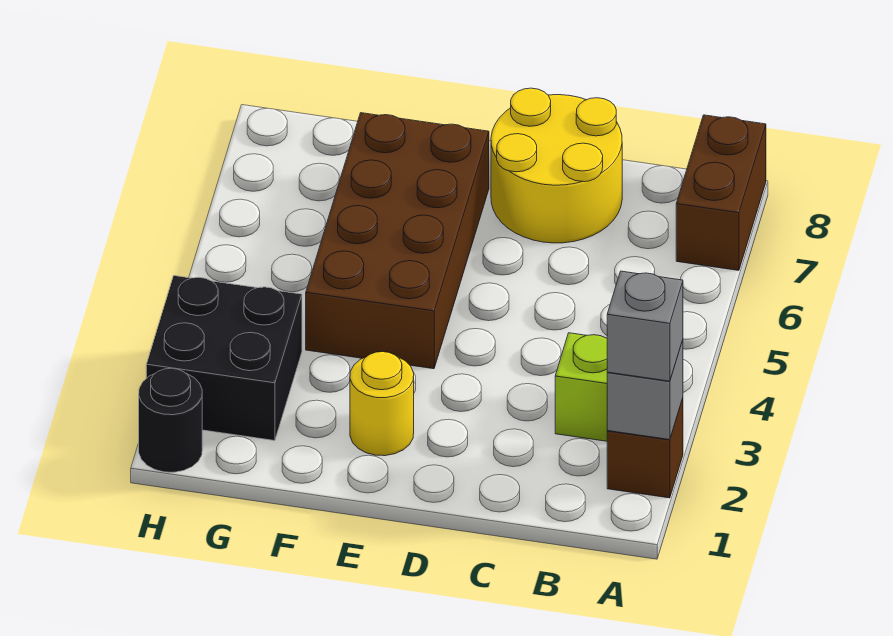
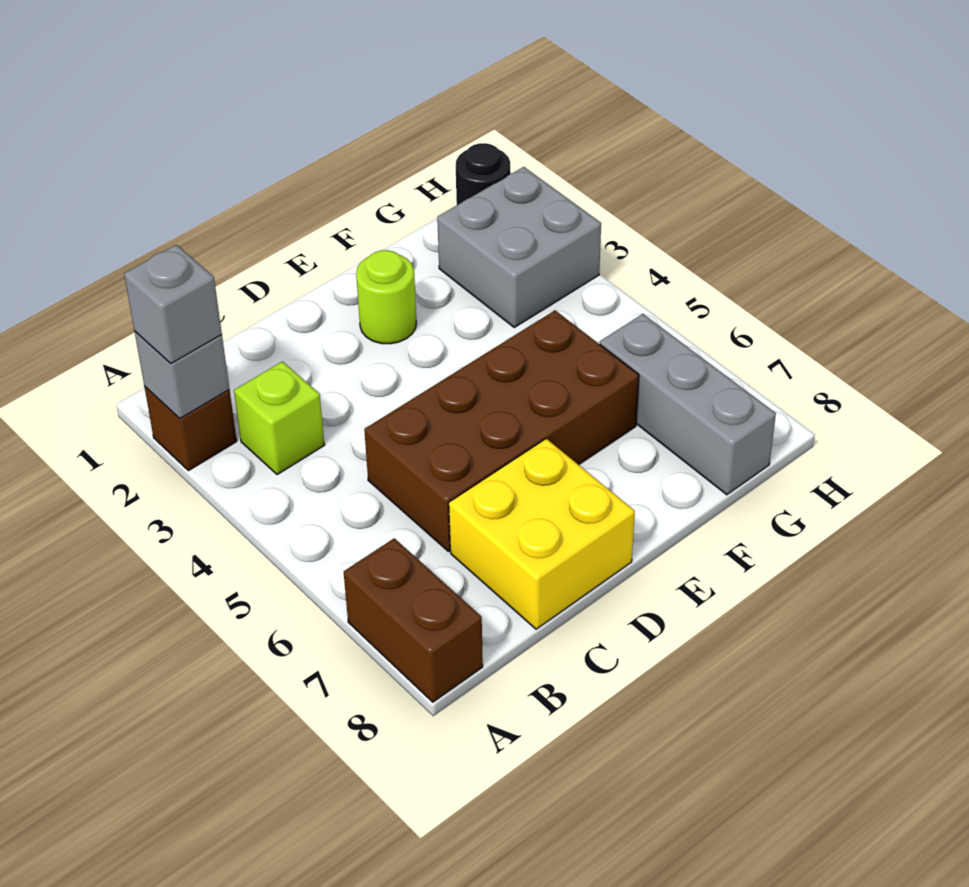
yellow round brick C7:D8 level 1 -> yellow brick C7:D8 level 1
yellow round brick E2 level 1 -> lime round brick E2 level 1
brown brick E4:F7 level 1 -> brown brick C5:F6 level 1
black brick G2:H3 level 1 -> grey brick G2:H3 level 1
none -> grey brick G6:G8 level 1

